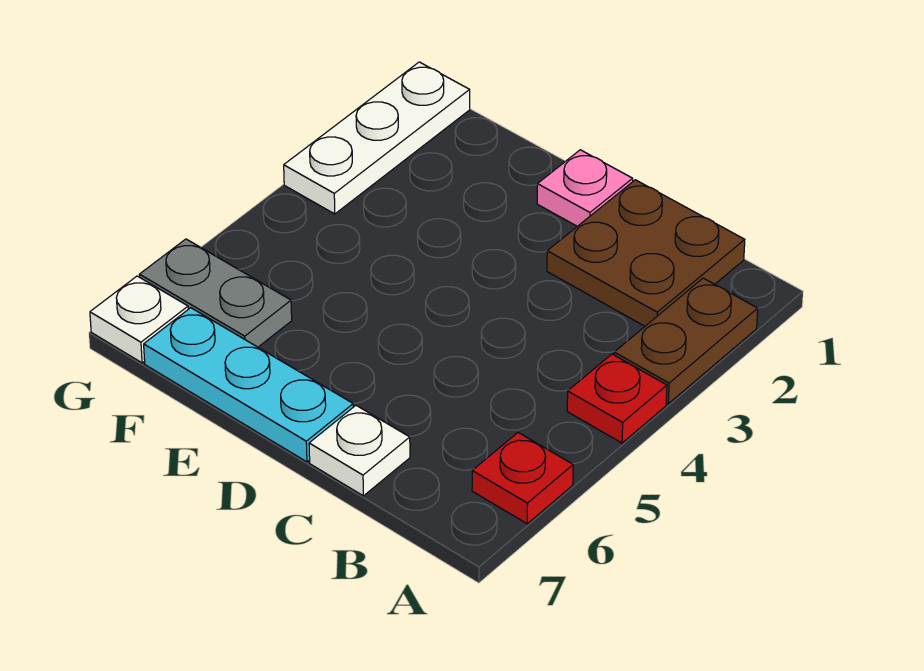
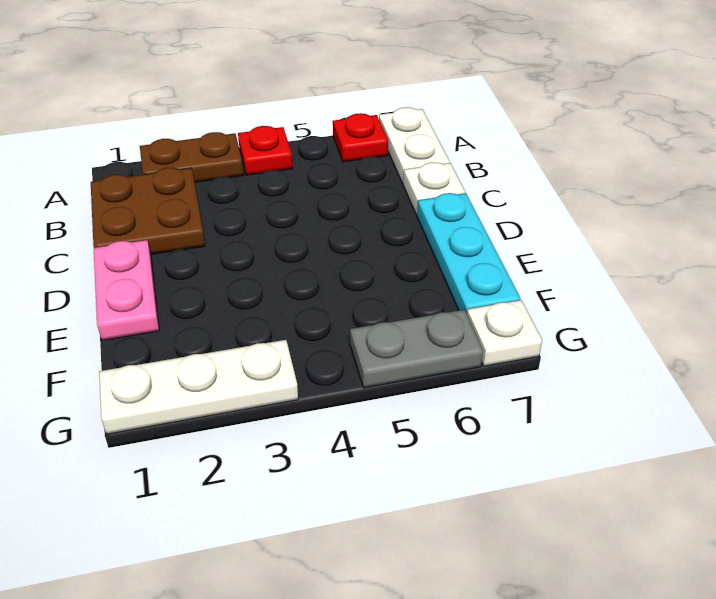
none -> white plate A7:B7 level 1
pink plate D1 level 1 -> pink plate D1:E1 level 1
grey plate F6:G6 level 1 -> grey plate G5:G6 level 1

